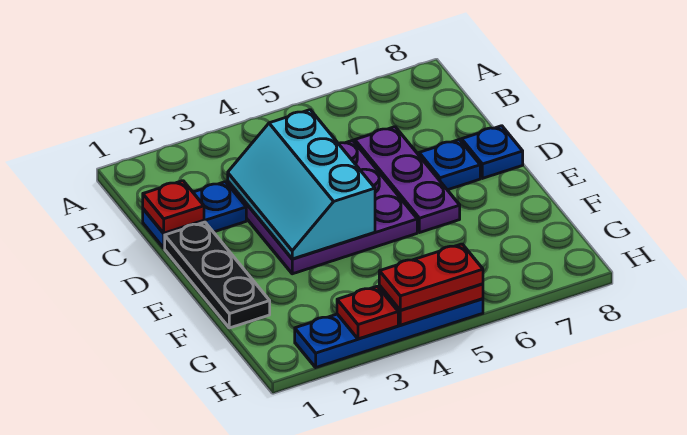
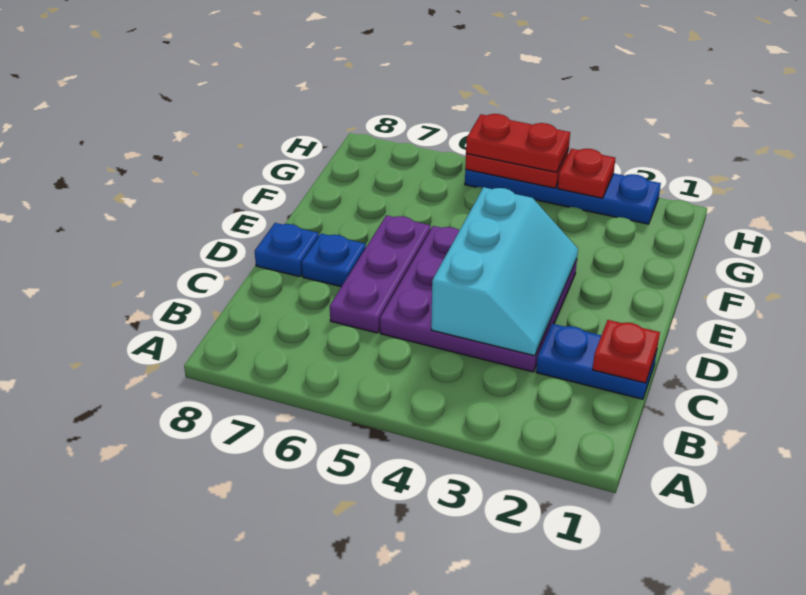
black plate D1:F1 level 1 -> none

